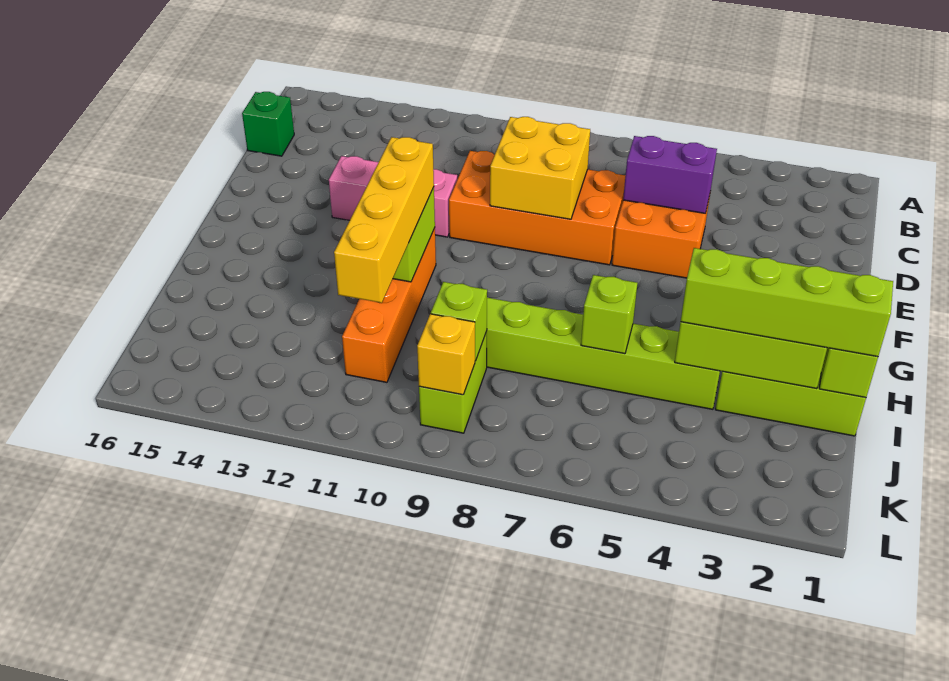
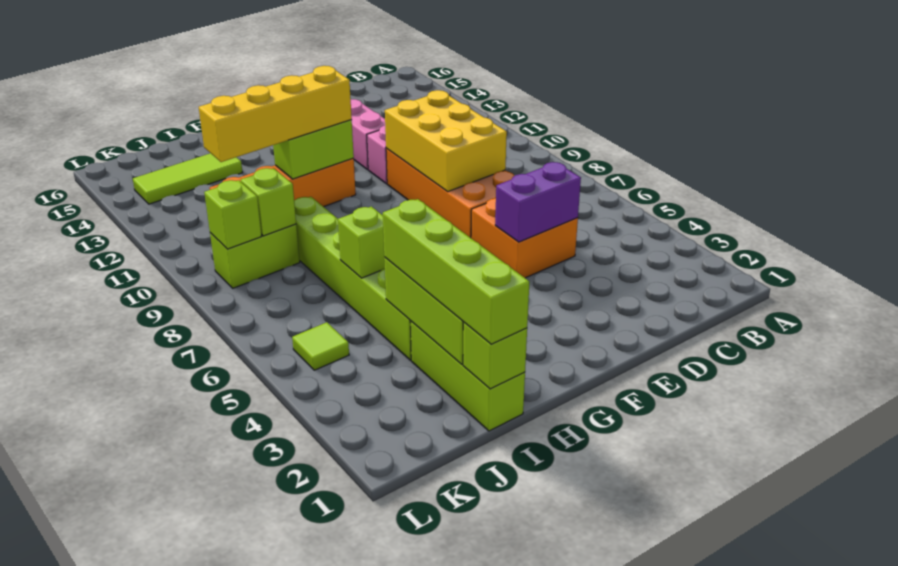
green brick C16 level 1 -> none
purple brick D5:D6 level 2 -> purple brick D5:E5 level 2
yellow brick D8:E9 level 2 -> yellow brick D8:E10 level 2
none -> lime tile I14:K14 level 1
none -> lime tile K5 level 1
yellow brick K9 level 2 -> lime brick K9 level 2

